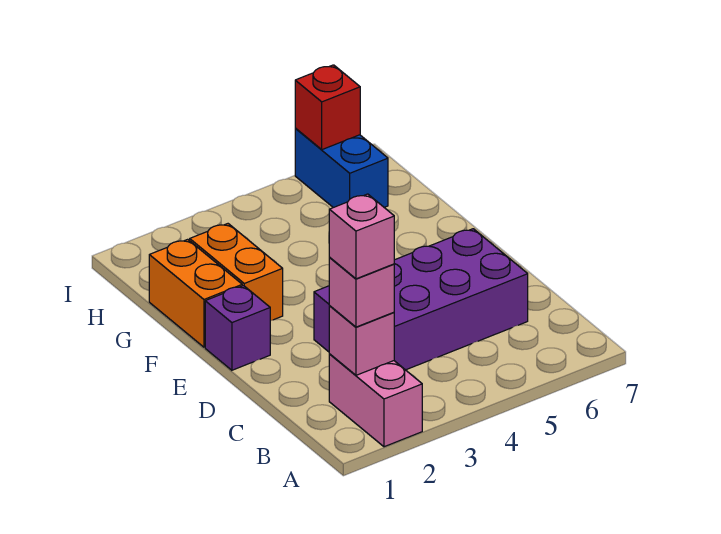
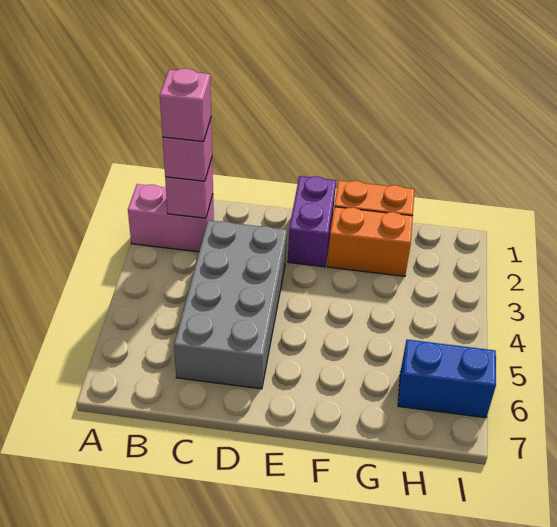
purple brick C3:D6 level 1 -> grey brick C3:D6 level 1
purple brick E1 level 1 -> purple brick E1:E2 level 1
red brick I6 level 2 -> none

